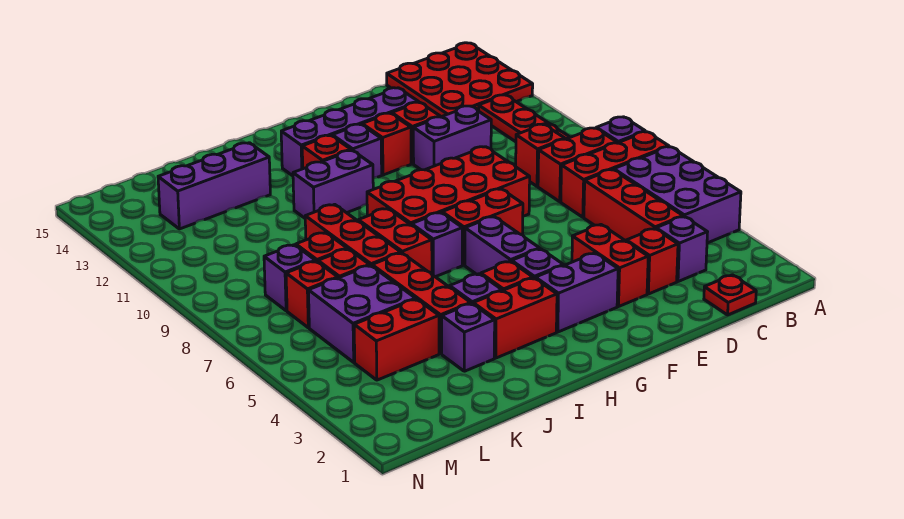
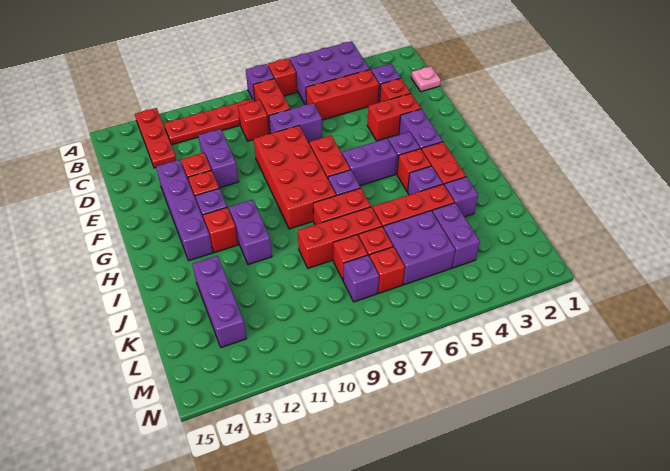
red brick A7:C7 level 1 -> red brick A7 level 1
red plate A13:C15 level 1 -> red plate A13:C13 level 1
red plate C1 level 1 -> pink plate C1 level 1
none -> purple brick D7:D8 level 1
red brick K4:L4 level 1 -> purple brick K4:L4 level 1

